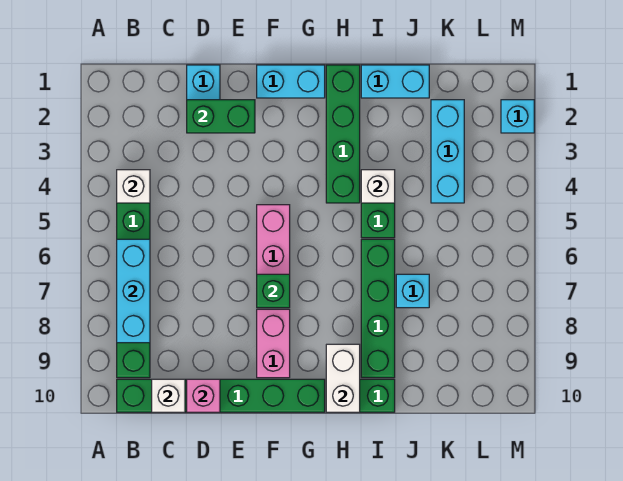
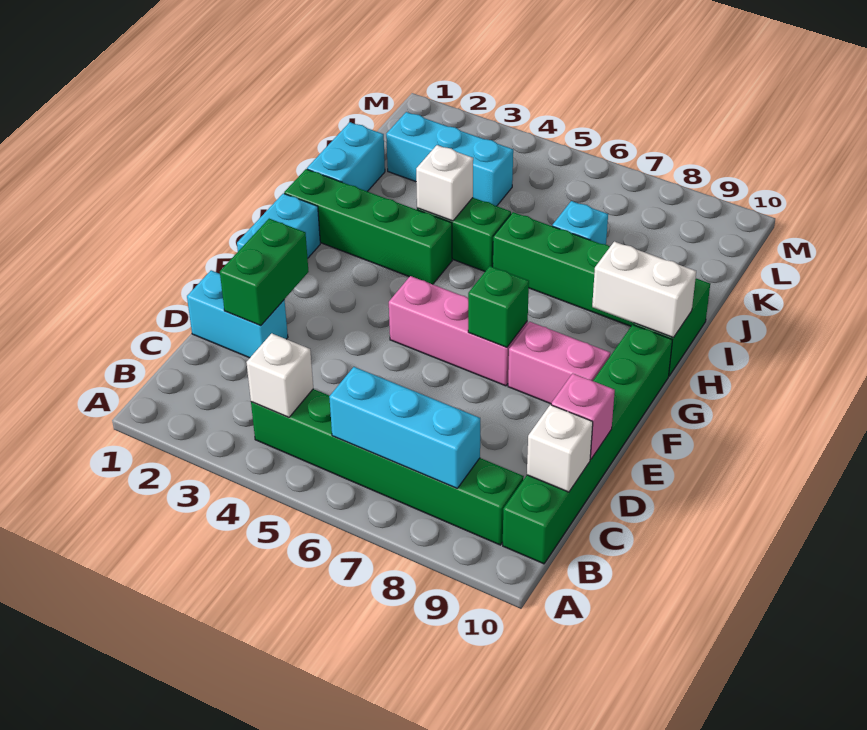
cyan brick M2 level 1 -> none

